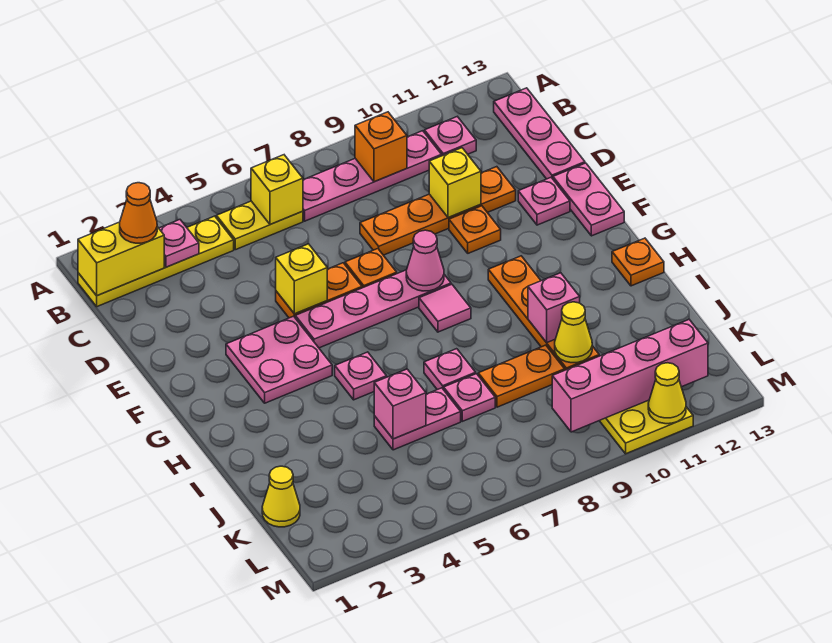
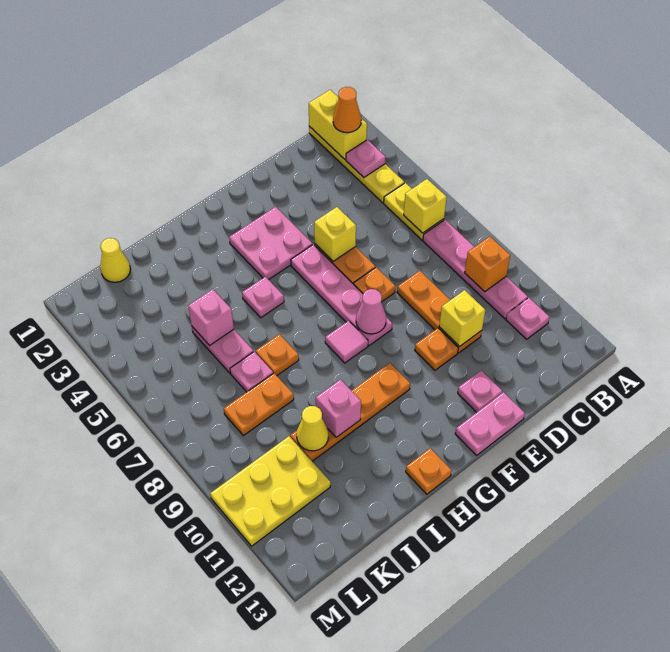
pink plate B13:D13 level 1 -> none
orange plate D8:D11 level 1 -> orange plate D8:D10 level 1
pink plate I7 level 1 -> orange plate I7 level 1
orange plate J8:J9 level 1 -> orange plate J8:K8 level 1
pink brick L9:L12 level 2 -> none
yellow cone M11 level 2 -> none

